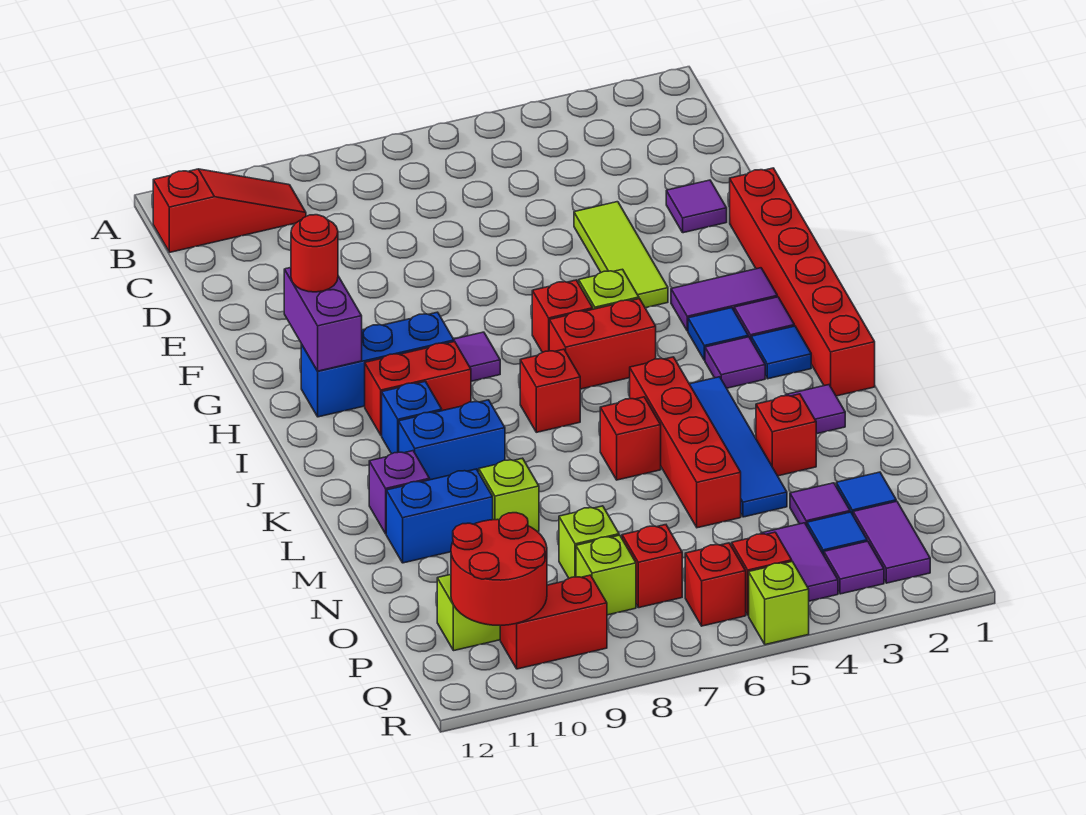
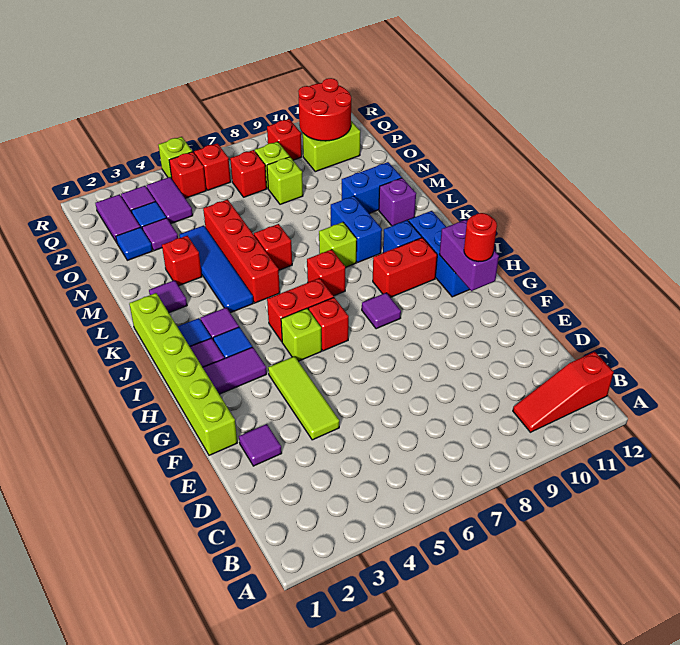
red brick F1:K1 level 1 -> lime brick F1:K1 level 1
blue brick H9:H11 level 1 -> blue brick H11:J11 level 1
blue brick K9:K10 level 1 -> blue brick K9:L9 level 1
lime brick M9 level 1 -> lime brick K8 level 1
red brick Q9:Q10 level 1 -> red brick Q9 level 1

